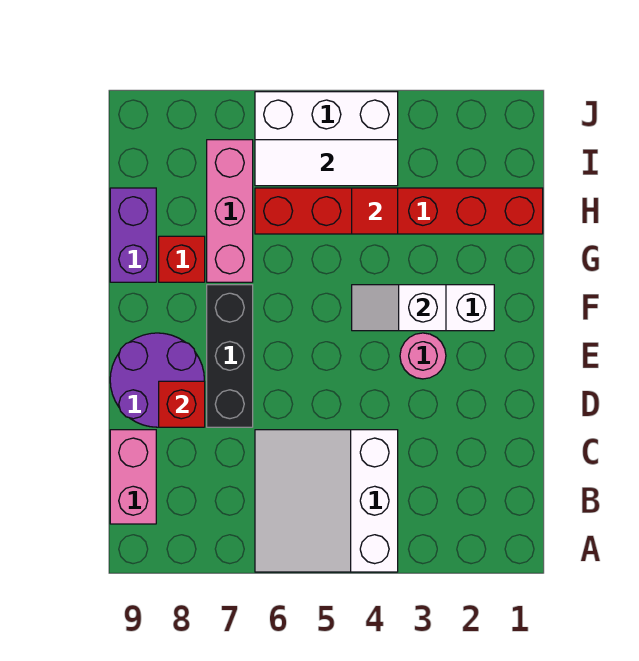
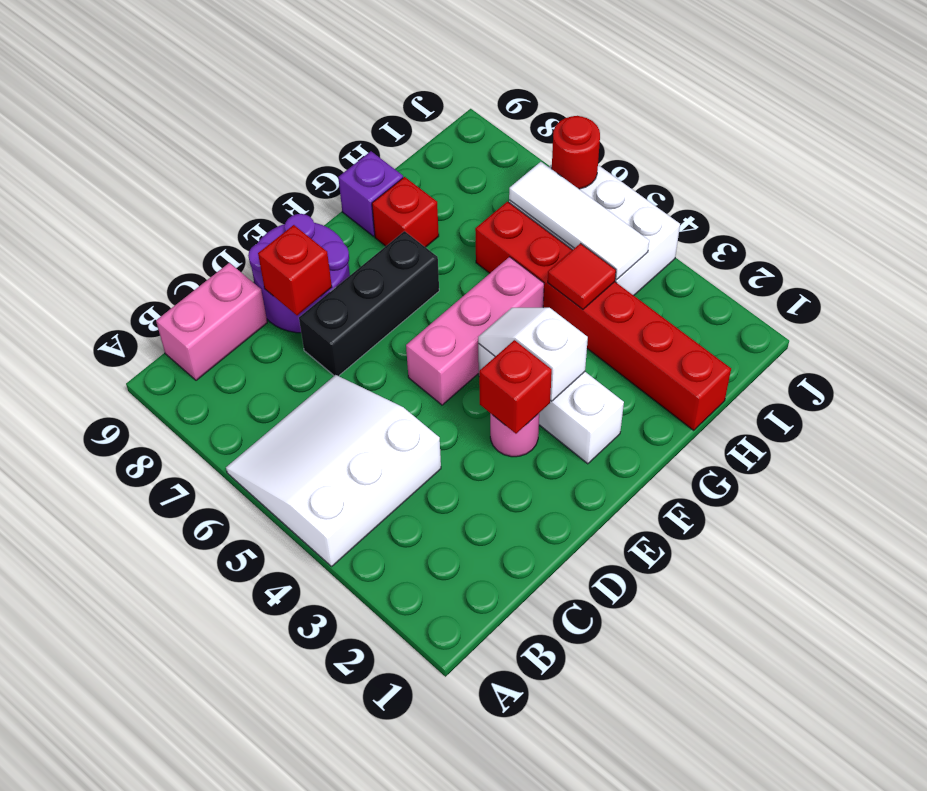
none -> red brick E3 level 2
pink brick G7:I7 level 1 -> pink brick E5:G5 level 1
purple brick G9:H9 level 1 -> purple brick G9 level 1
none -> red round brick J6 level 2

